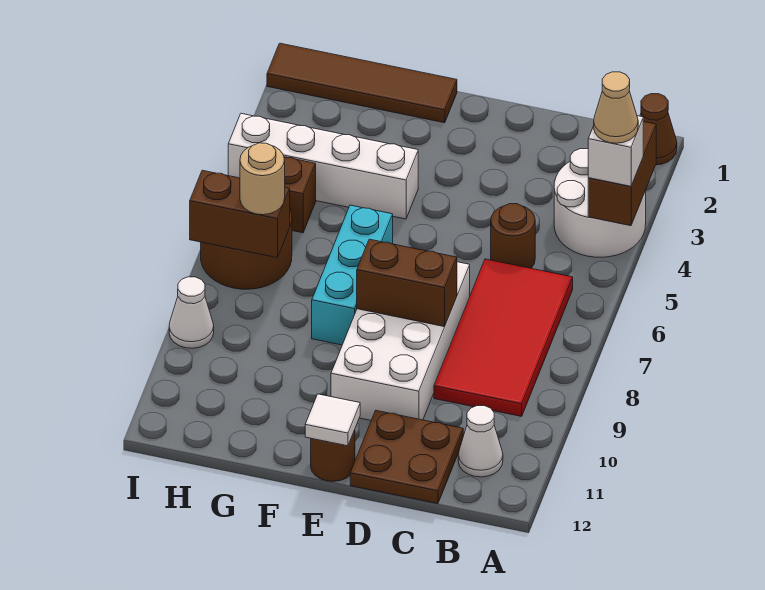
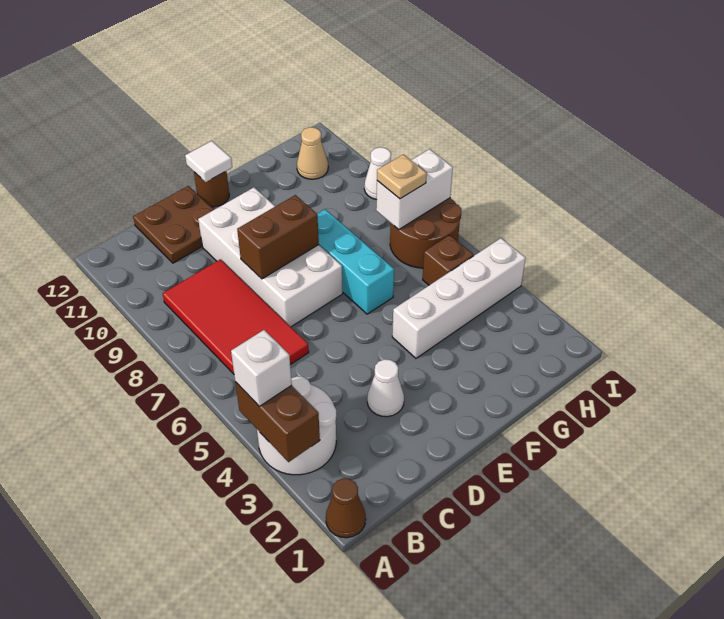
tan cone A4 level 4 -> tan cone H11 level 1
white cone B11 level 1 -> white cone D3 level 1
brown round brick C5 level 1 -> none
brown tile F1:I1 level 1 -> none
brown brick H7:I7 level 2 -> white brick H7:I7 level 2
tan round brick H7 level 3 -> tan plate H7 level 3

